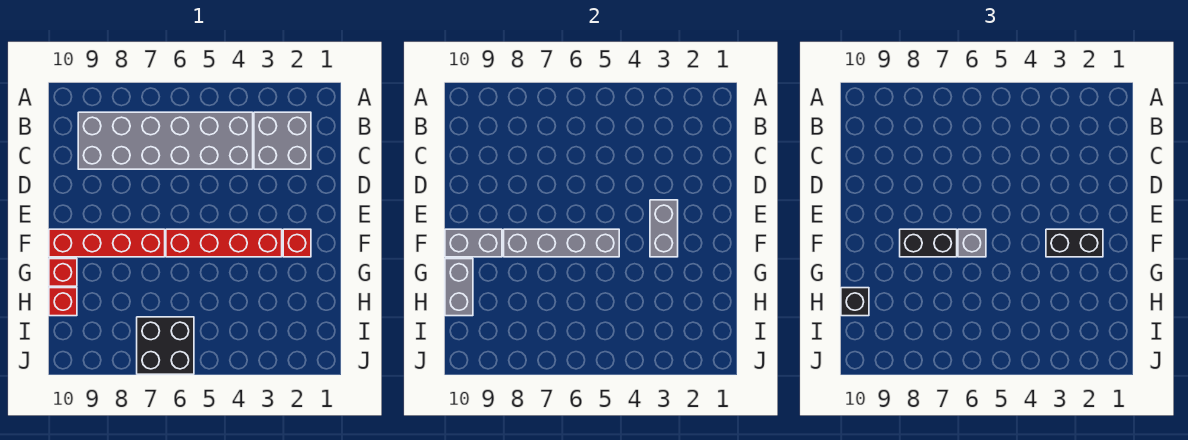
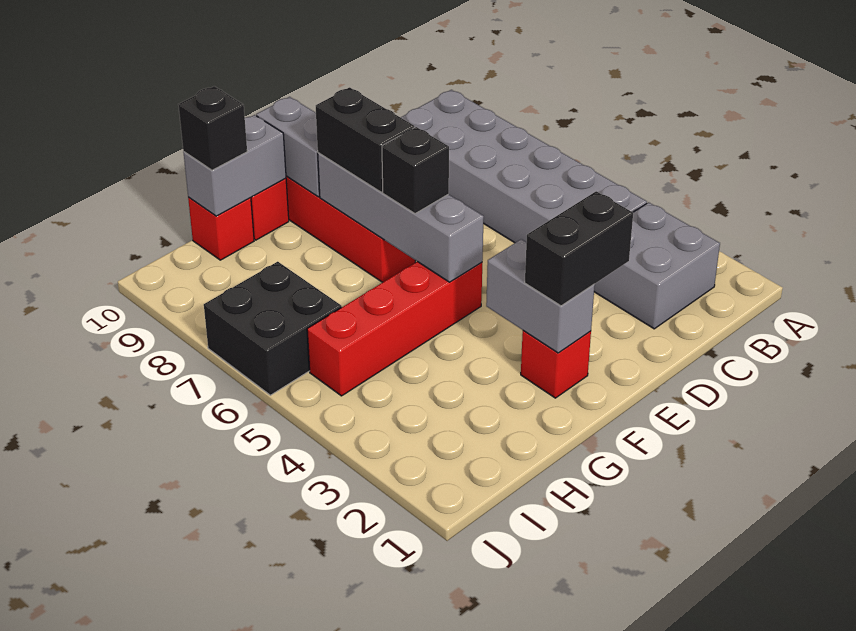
grey brick E3:F3 level 2 -> grey brick F2:F3 level 2
black brick F2:F3 level 3 -> black brick E2:F2 level 3
red brick F3:F6 level 1 -> red brick F5:I5 level 1
grey brick F6 level 3 -> black brick F6 level 3

